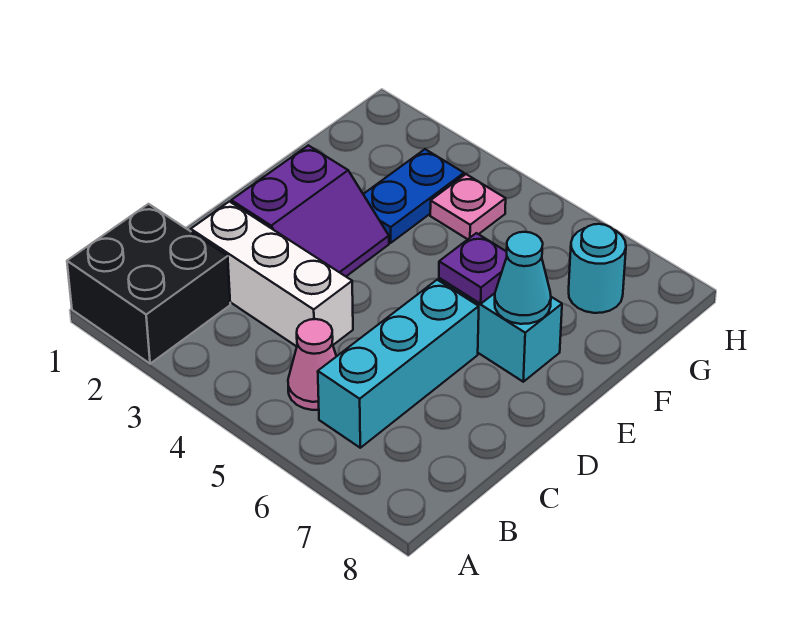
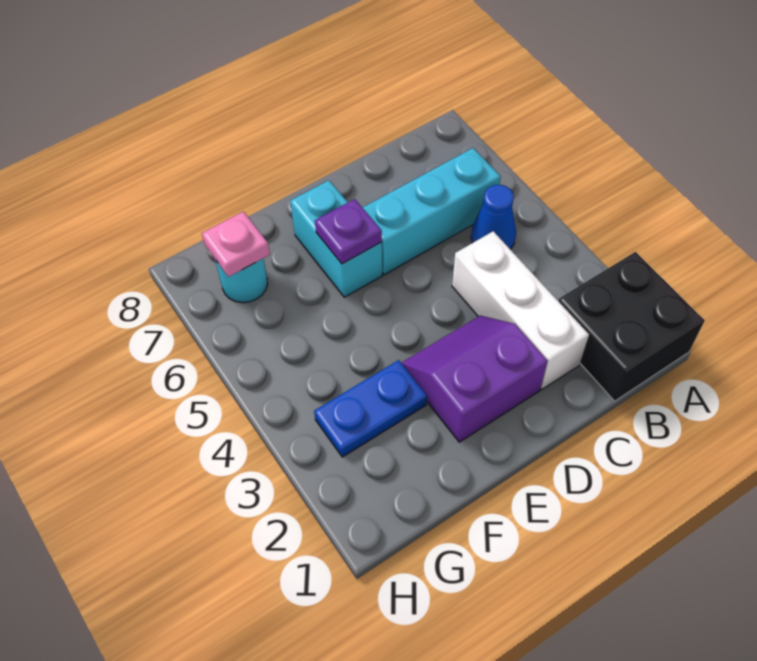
pink cone B5 level 1 -> blue cone B5 level 1
cyan cone E7 level 2 -> none
pink plate G4 level 1 -> pink plate G7 level 2

